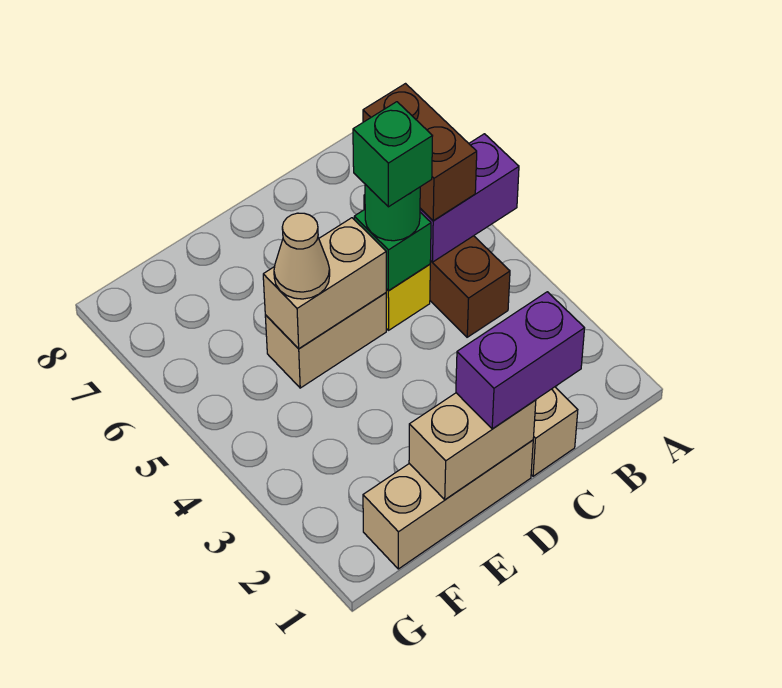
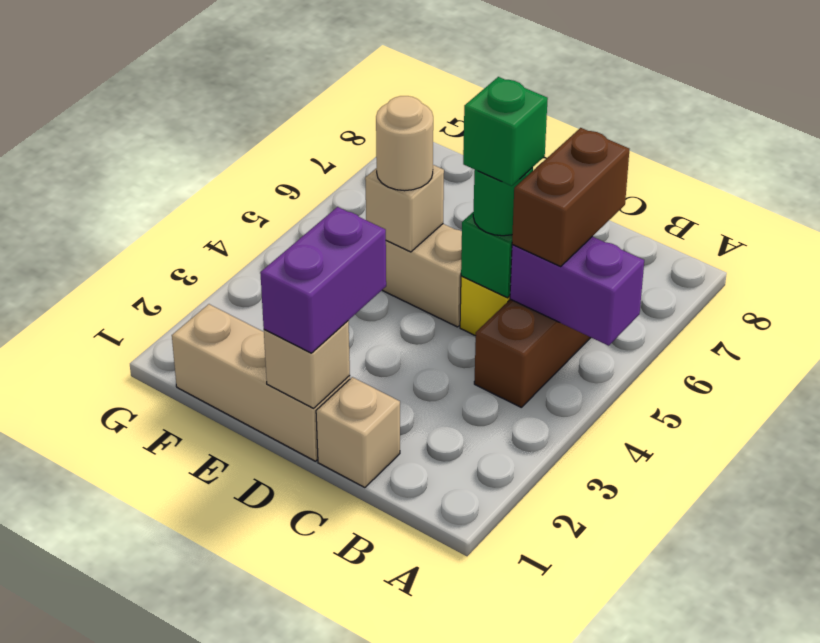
purple brick C1:D1 level 3 -> purple brick D1:D2 level 3
tan brick D1:E1 level 2 -> tan brick D1 level 2
tan brick D5:E5 level 2 -> tan brick E5 level 2
tan cone E5 level 3 -> tan round brick E5 level 3

